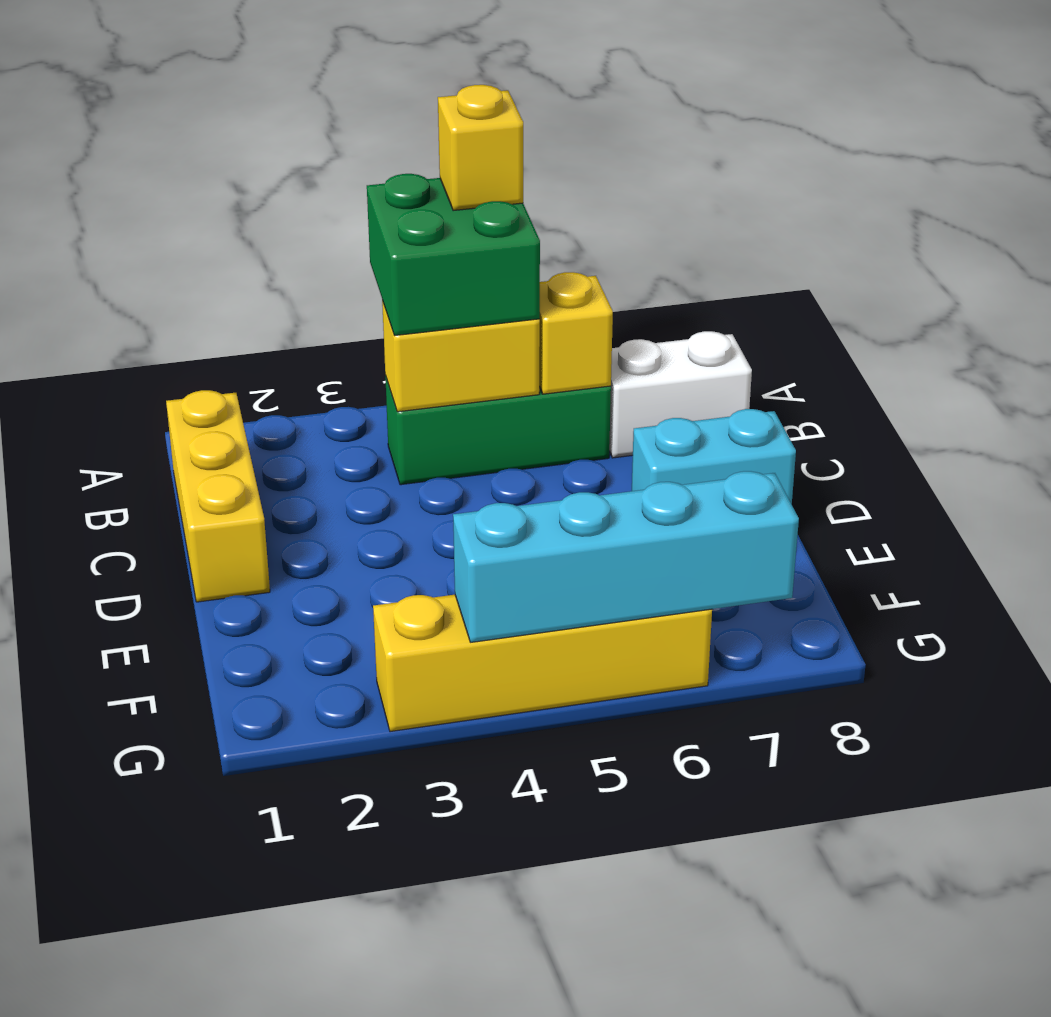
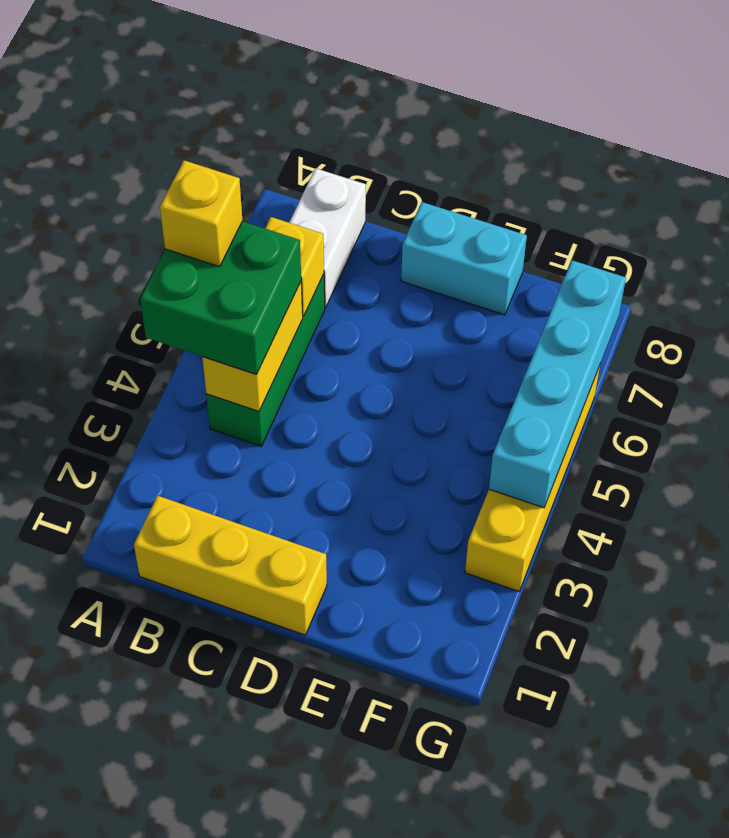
cyan brick D7:D8 level 1 -> cyan brick D8:E8 level 1

